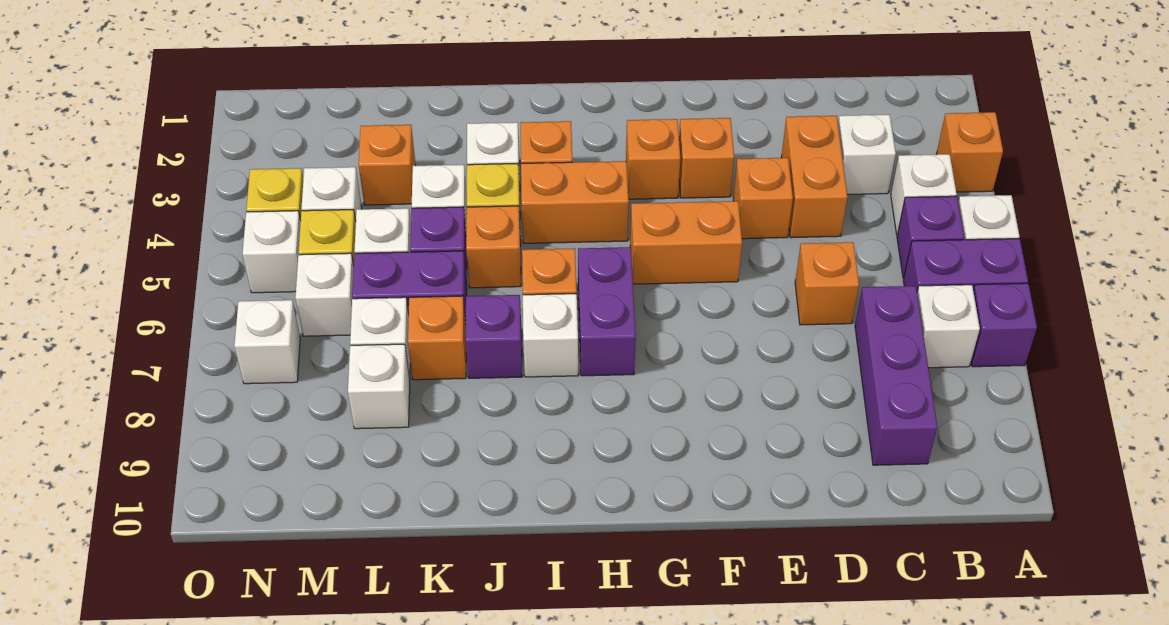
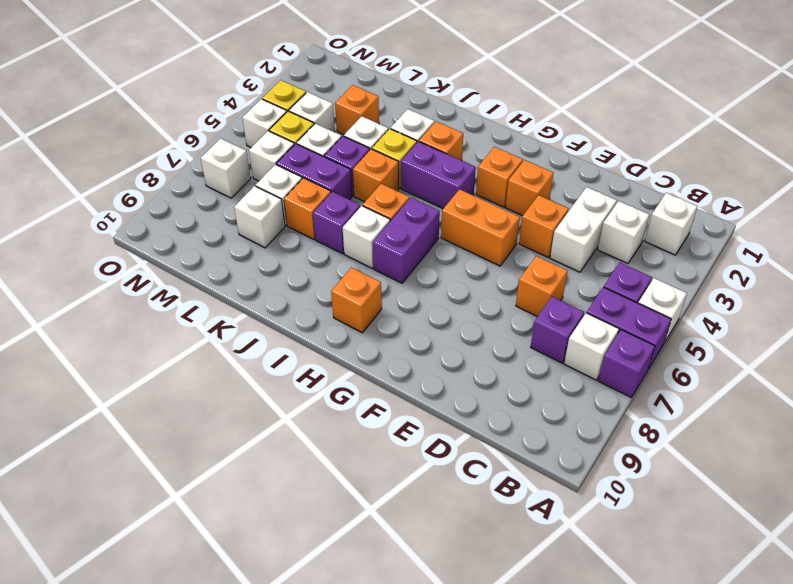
orange brick A3 level 1 -> orange brick H9 level 1
white brick B4 level 1 -> white brick B2 level 1
purple brick C7:C9 level 1 -> purple brick C7 level 1
orange brick D3:D4 level 1 -> white brick D3:D4 level 1
orange brick H4:I4 level 1 -> purple brick H4:I4 level 1

